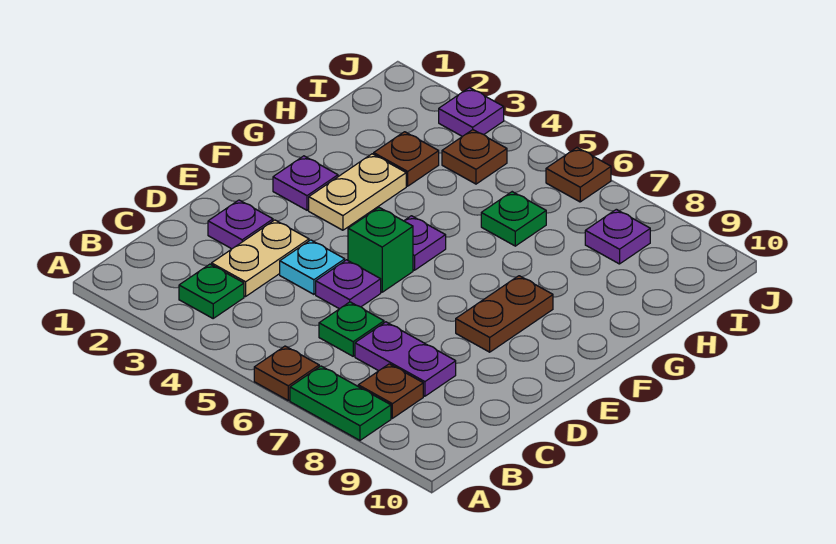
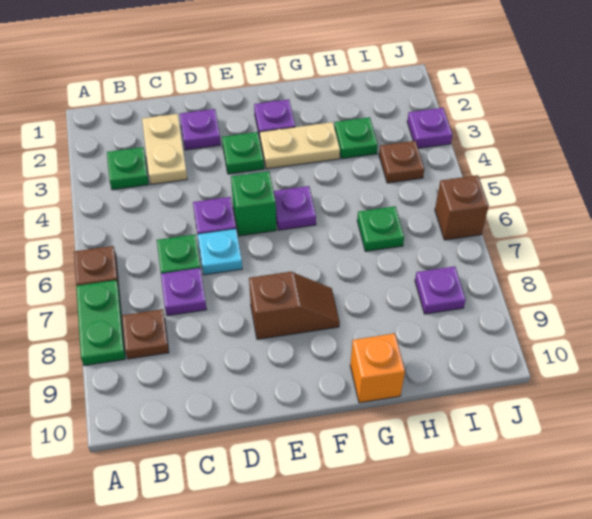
tan plate C3:D3 level 1 -> tan plate C2:C3 level 1
purple plate C7:C8 level 1 -> purple plate C7 level 1
cyan plate D4 level 1 -> cyan plate D6 level 1
none -> green plate E3 level 1
brown plate E8:F8 level 1 -> brown slope E8:F8 level 1 top E
none -> orange brick G10 level 1
brown plate H3 level 1 -> green plate H3 level 1
brown plate J6 level 1 -> brown brick J6 level 1

